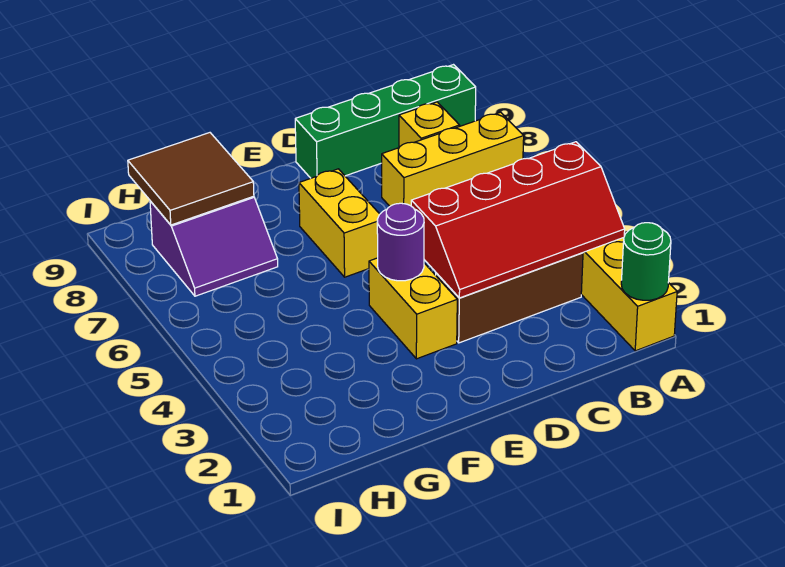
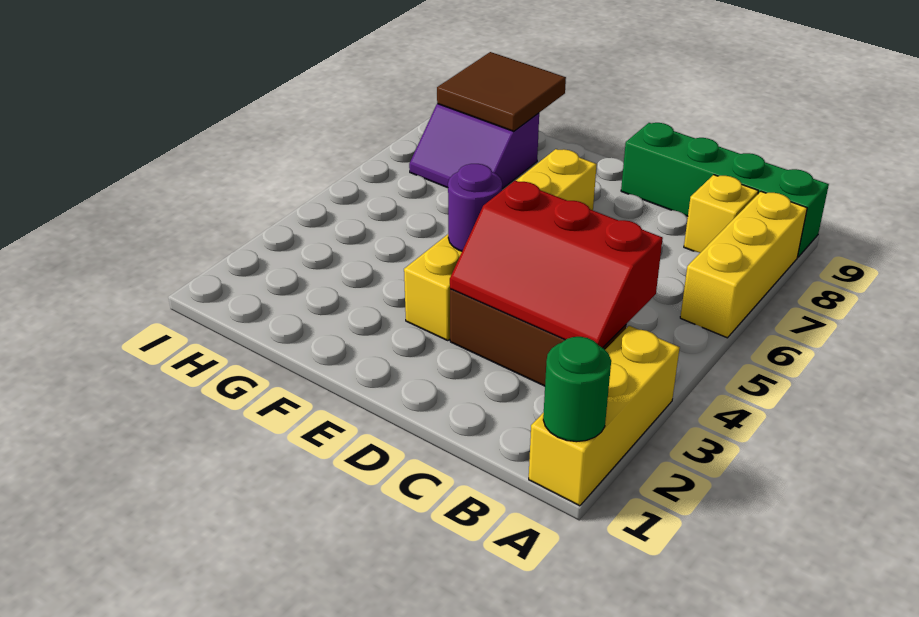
red slope A3:D4 level 2 top 4 -> red slope B3:D4 level 2 top 4
yellow brick A7:C7 level 1 -> yellow brick A6:A8 level 1

